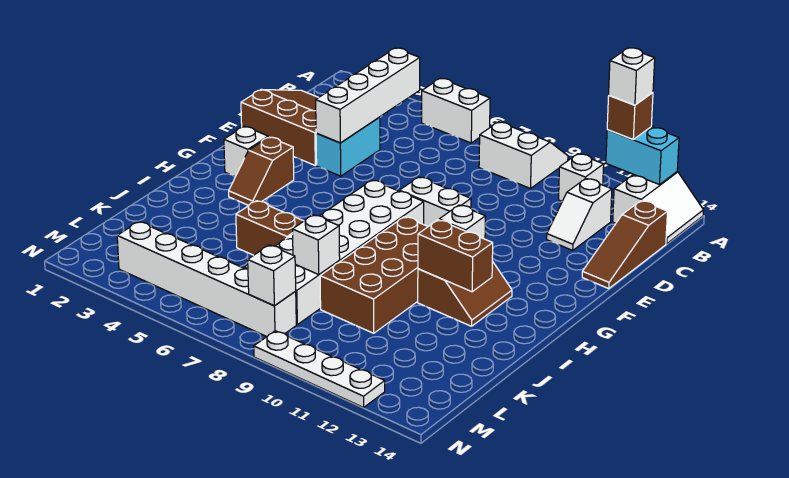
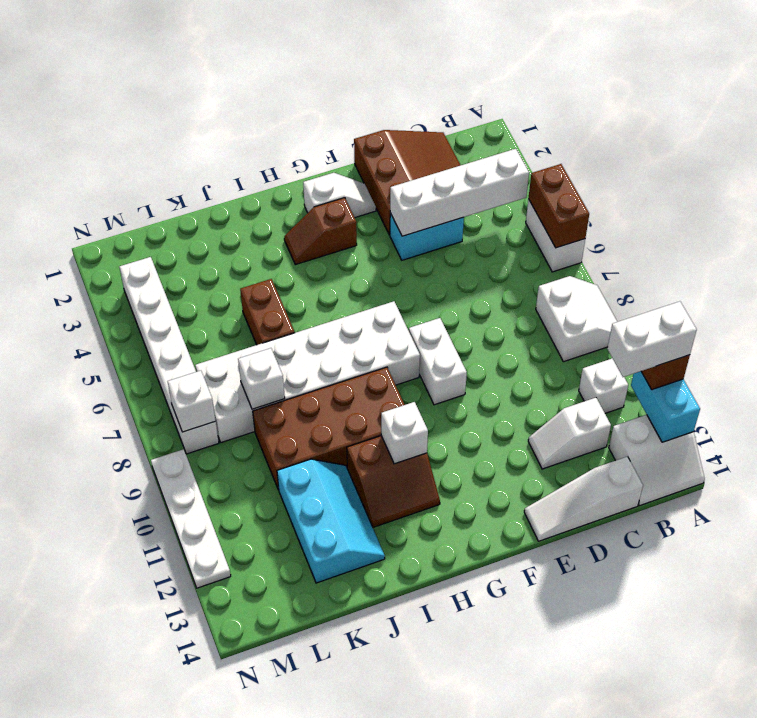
white brick A12 level 4 -> white brick A12:B12 level 4
brown slope C14:E14 level 1 top C -> white slope C14:E14 level 1 top C
brown brick I11:I12 level 2 -> brown brick A5:A6 level 2
none -> cyan slope J11:K13 level 1 top K

